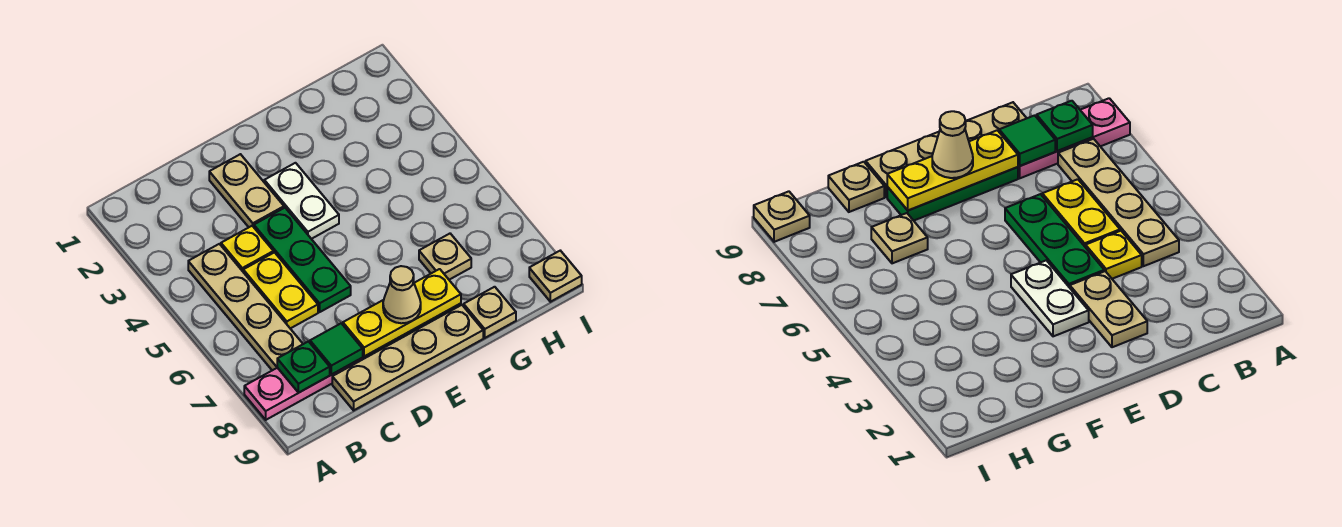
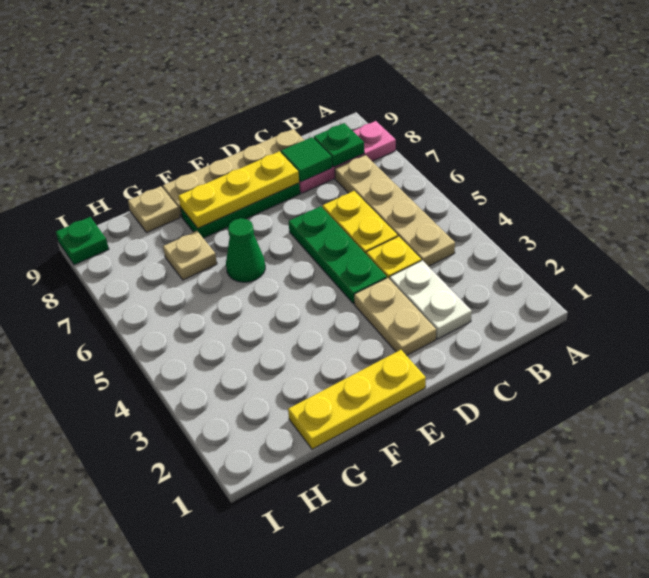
none -> yellow plate E1:G1 level 1
white plate E3:E4 level 1 -> white plate C2:C3 level 1
tan cone E8 level 3 -> none
none -> green cone F6 level 1
tan plate I9 level 1 -> green plate I9 level 1

